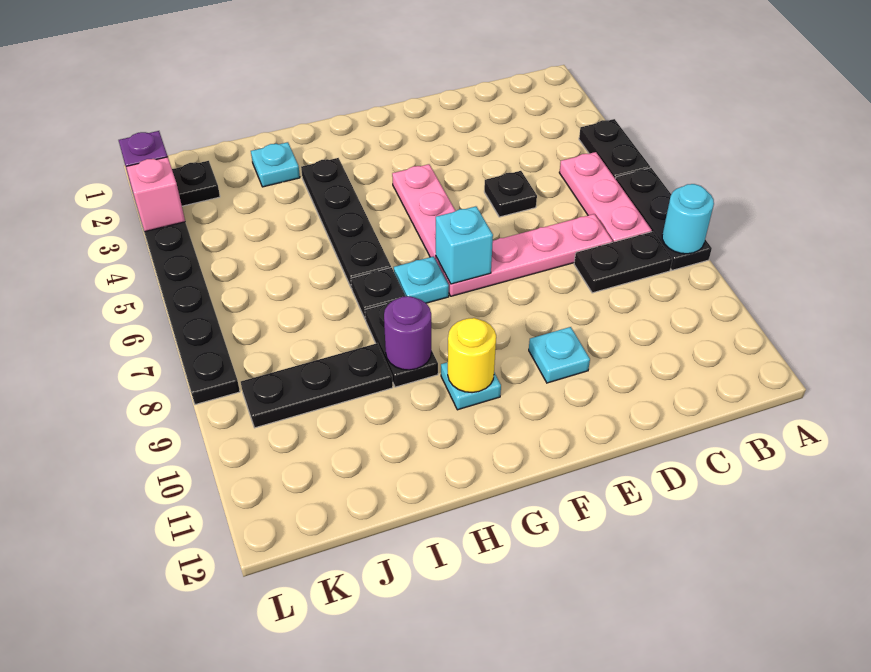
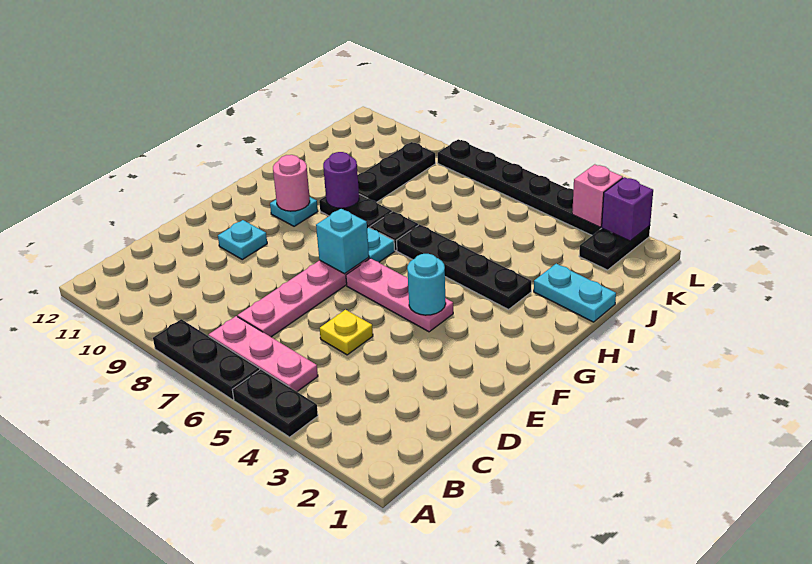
cyan round brick A8 level 2 -> cyan round brick F4 level 2
black plate B8:C8 level 1 -> none
black plate D5 level 1 -> yellow plate D5 level 1
yellow round brick G10 level 2 -> pink round brick G10 level 2
cyan plate I2 level 1 -> cyan plate I1:I2 level 1

